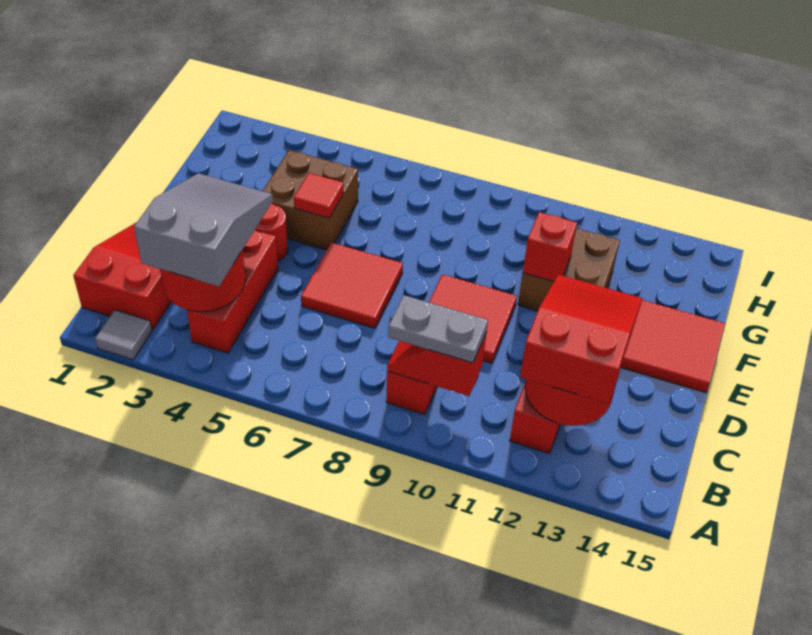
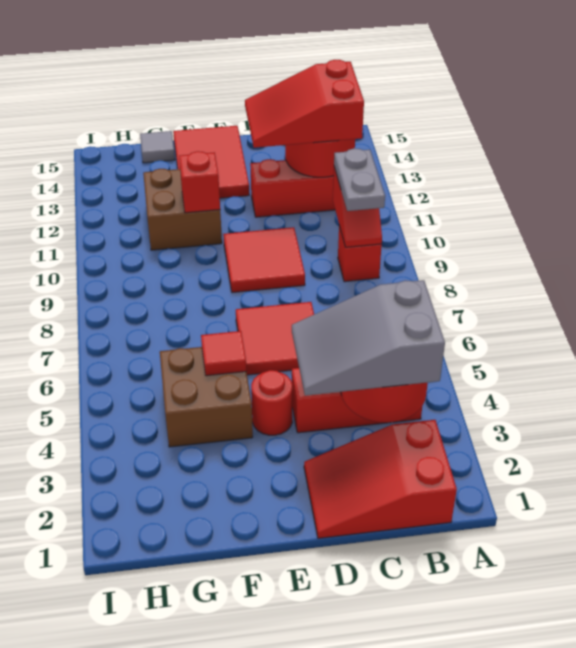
grey tile A2 level 1 -> grey tile G15 level 1

